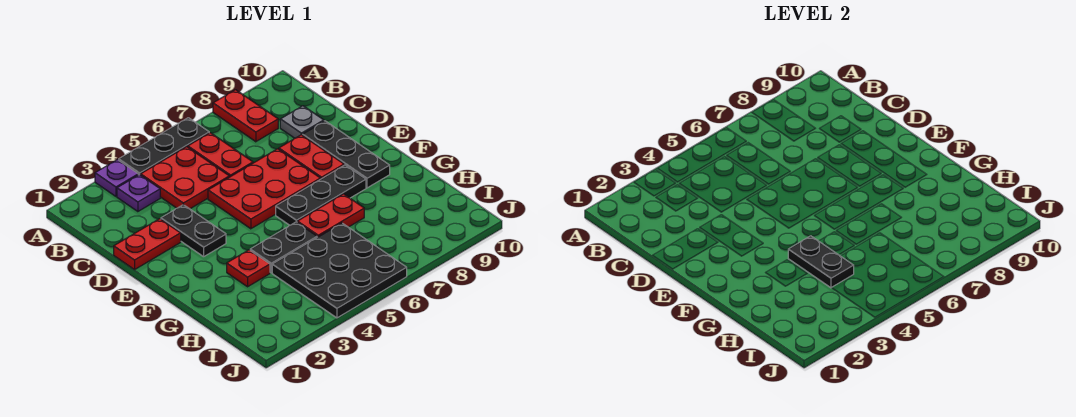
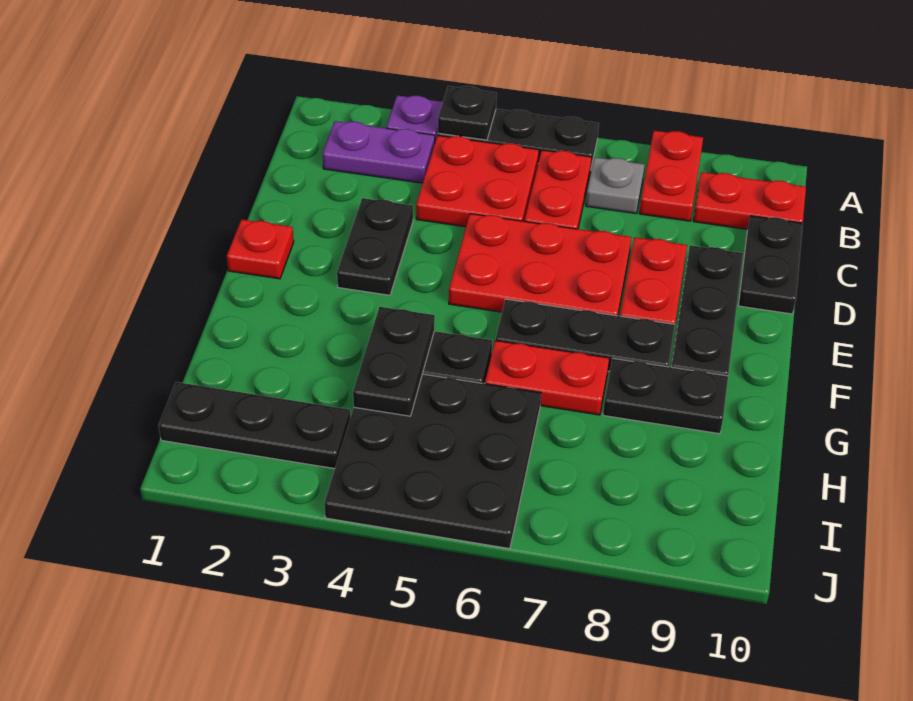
none -> black plate A4 level 2
purple plate B3 level 1 -> purple plate B2:B3 level 1
grey plate C9 level 1 -> grey plate B7 level 1
none -> black plate C10:D10 level 1
red plate D1:D2 level 1 -> red plate B9:B10 level 1
red plate G3 level 1 -> red plate E1 level 1
none -> black plate G8:G9 level 1
none -> black plate I1:I3 level 1

